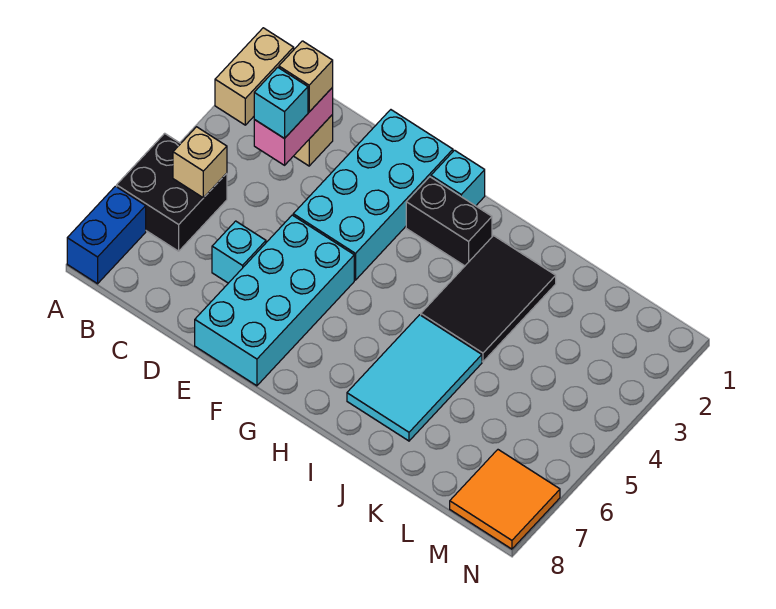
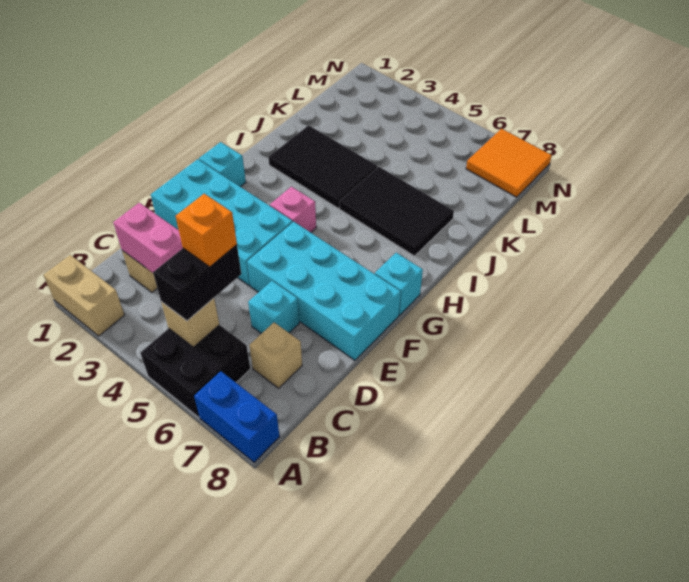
tan brick C2 level 3 -> tan brick C7 level 1
cyan brick C3 level 3 -> cyan brick G8 level 1
none -> orange brick C5 level 4
black brick G2:H2 level 1 -> black brick B5:C5 level 3
none -> pink brick G4 level 1
cyan tile I5:J7 level 1 -> black tile I5:J7 level 1

